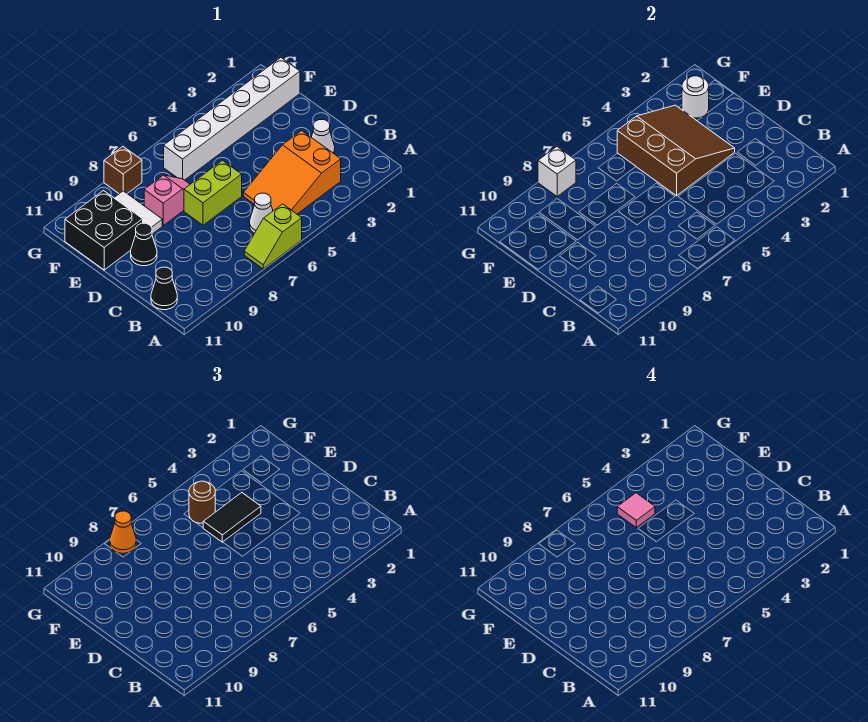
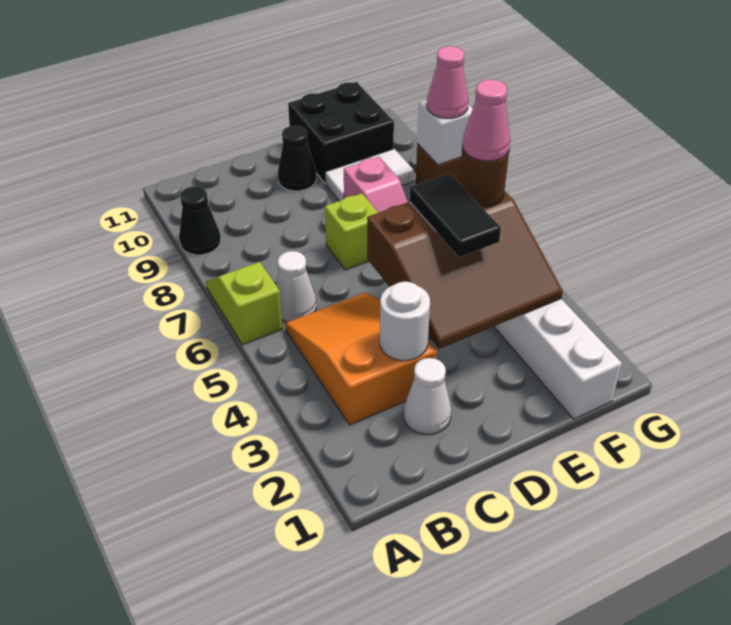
black cone B11 level 1 -> black cone A9 level 1
lime brick D6:D7 level 1 -> lime brick D7 level 1
white round brick F2 level 2 -> white round brick C3 level 2
pink tile F5 level 4 -> pink cone F5 level 4
orange cone G8 level 3 -> pink cone G8 level 3

